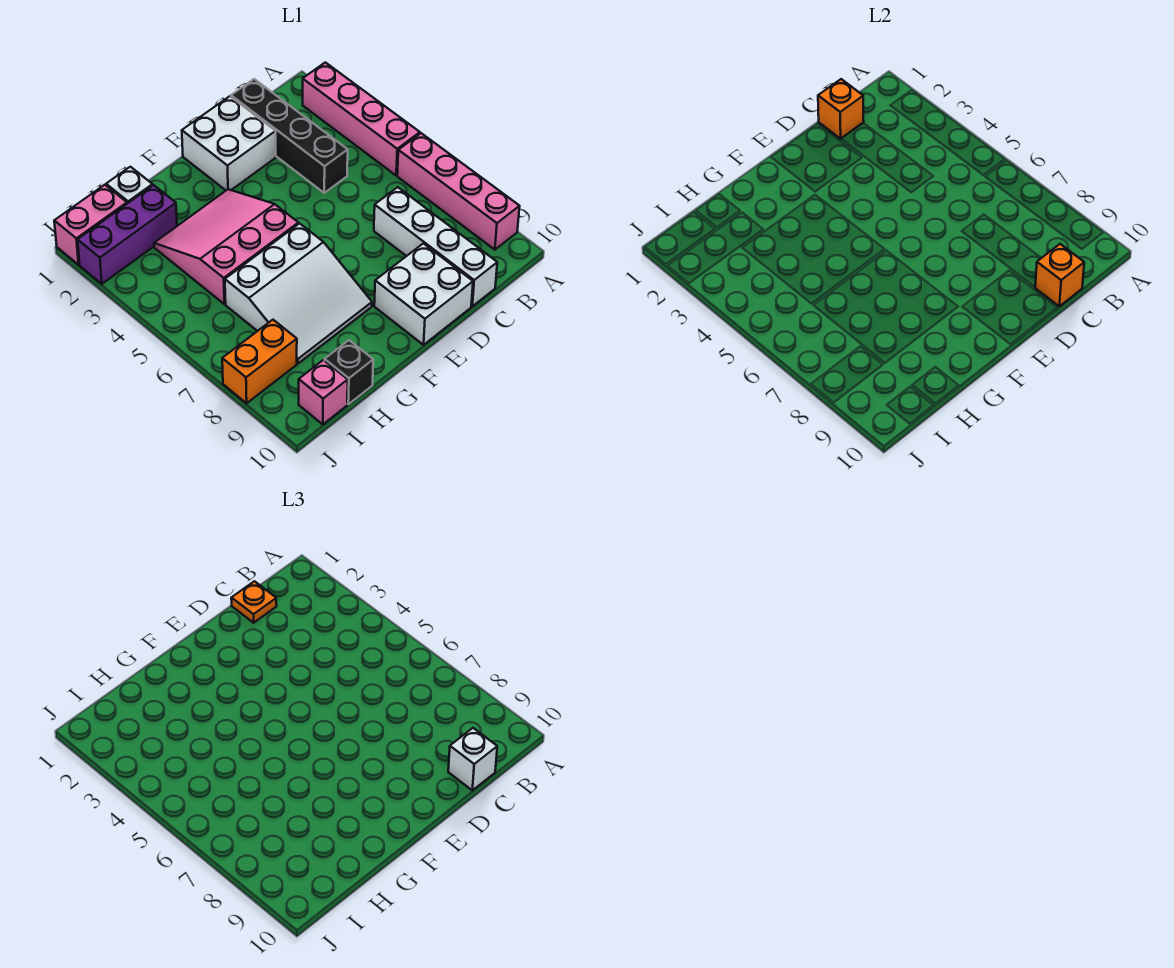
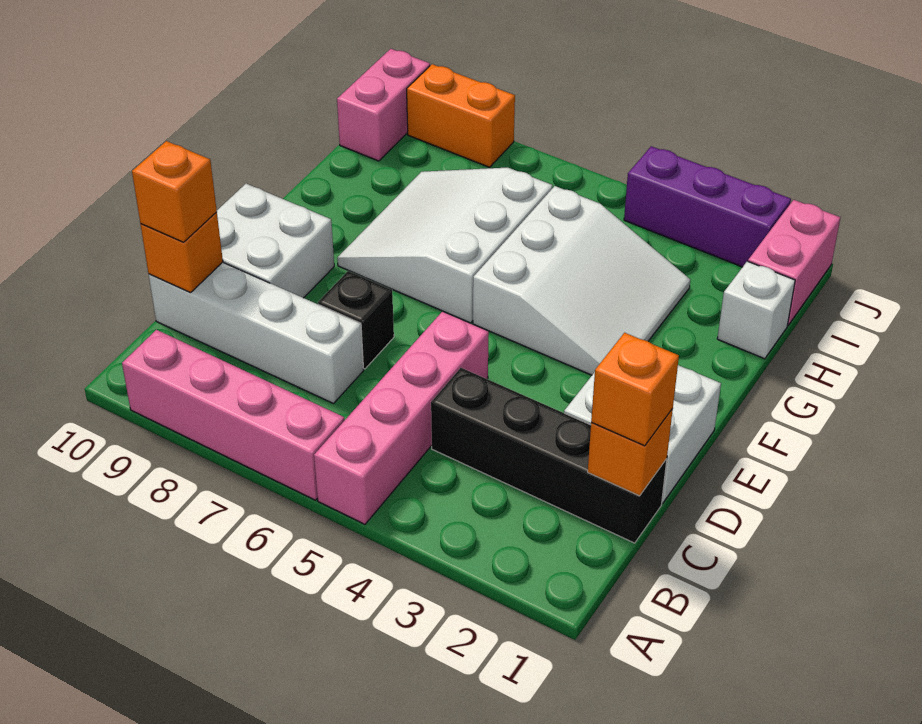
pink brick A2:A5 level 1 -> pink brick A5:D5 level 1
orange plate C1 level 3 -> orange brick C1 level 3
white brick C10 level 3 -> orange brick C10 level 3
pink slope F3:H5 level 1 top 5 -> white slope F3:H5 level 1 top 5
purple brick H2:J2 level 1 -> purple brick J2:J4 level 1
black brick H10 level 1 -> black brick D7 level 1
orange brick I8:J8 level 1 -> orange brick J8:J9 level 1
pink brick I10 level 1 -> pink brick I10:J10 level 1

